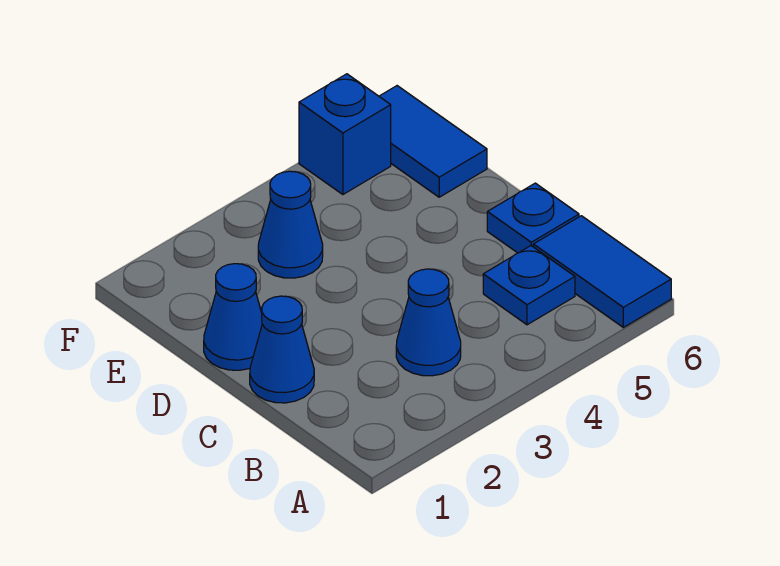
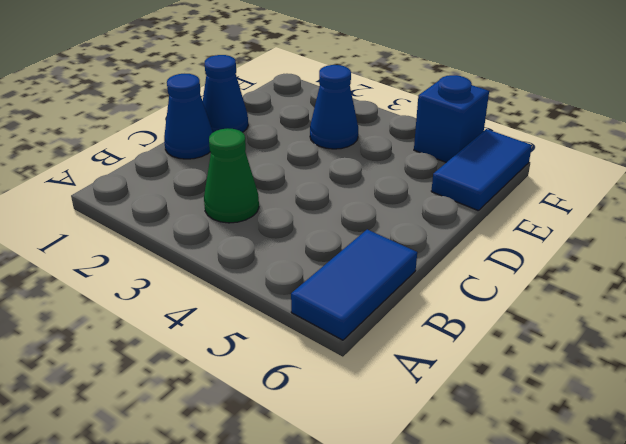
blue cone B3 level 1 -> green cone B3 level 1
blue plate B5 level 1 -> none
blue plate C6 level 1 -> none

